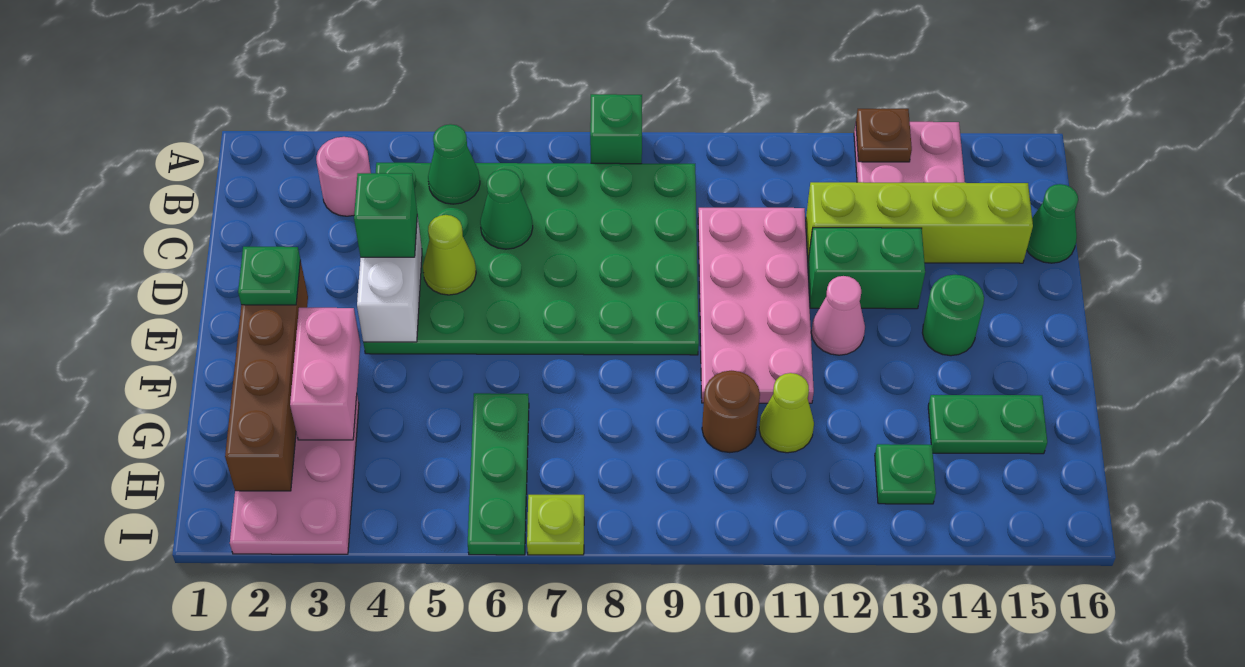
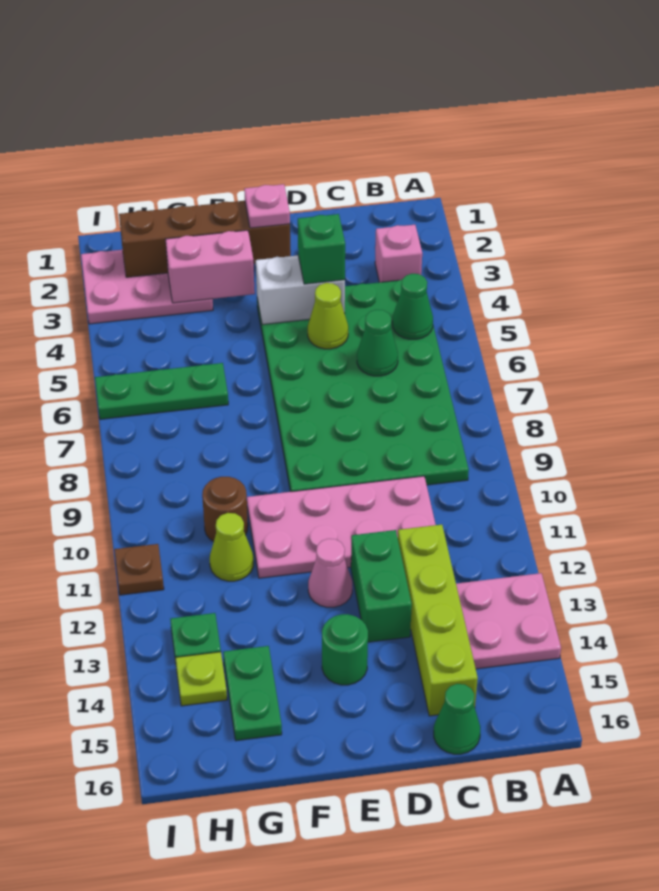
green brick A8 level 1 -> none
brown plate A13 level 2 -> brown plate I11 level 1
pink round brick B3 level 1 -> pink brick B3 level 1
green plate E2 level 3 -> pink plate E2 level 3
lime plate I7 level 1 -> lime plate H14 level 1

